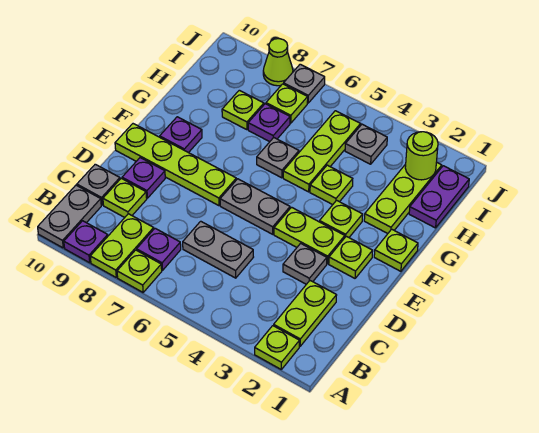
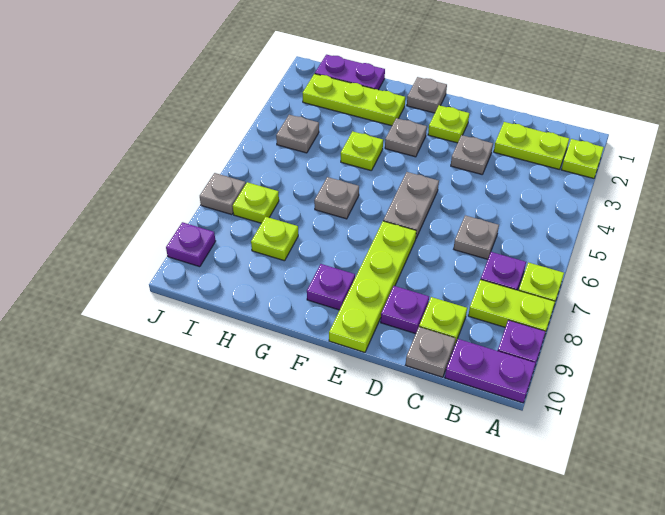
grey plate A10:B10 level 1 -> purple plate A10:B10 level 1
grey plate C5:C6 level 1 -> grey plate C6 level 1
lime plate E3:E4 level 1 -> none
lime plate F1 level 1 -> grey plate F1 level 1
lime plate F3 level 1 -> grey plate F3 level 1
lime plate G5:I5 level 1 -> none
purple plate H7 level 1 -> purple plate J9 level 1
lime round brick I2 level 2 -> none
lime cone J8 level 1 -> none

